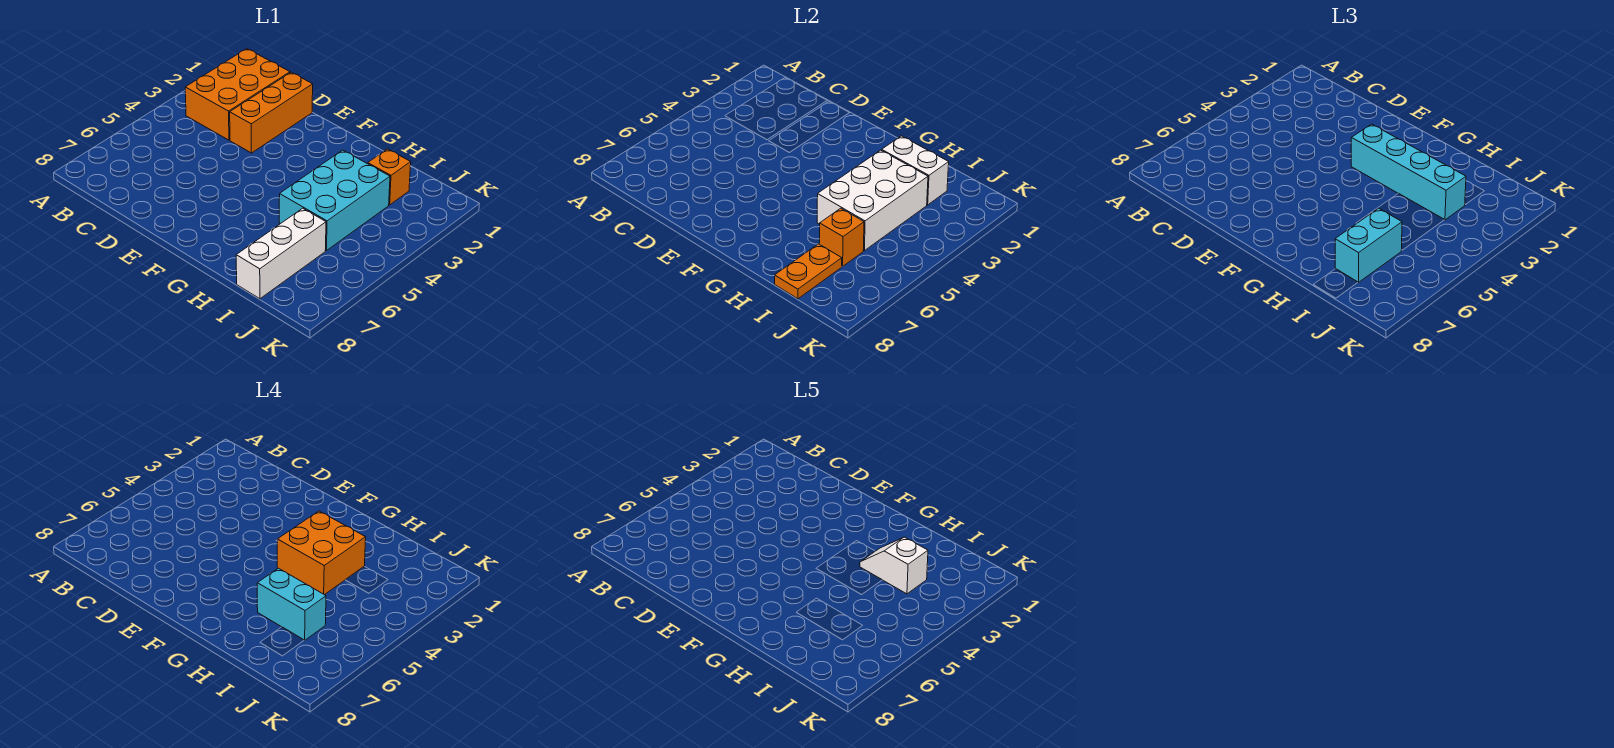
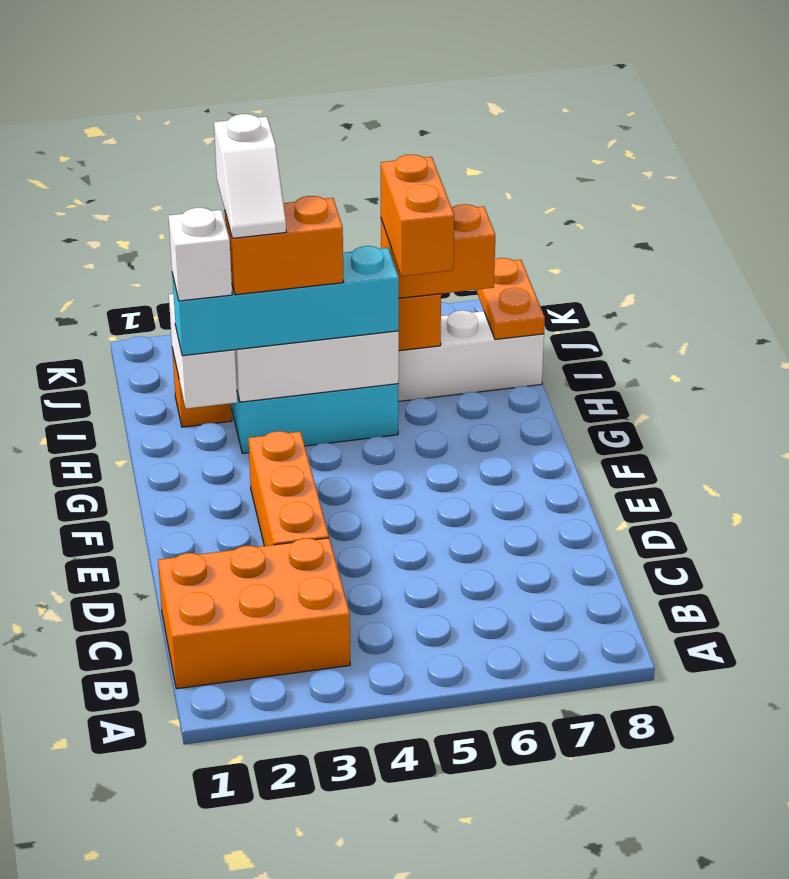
orange brick D1:D3 level 1 -> orange brick D3:F3 level 1
cyan brick F3:I3 level 3 -> cyan brick H2:H5 level 3
orange brick G3:H4 level 4 -> orange brick H3:H4 level 4
none -> white brick H2 level 4
cyan brick H6:I6 level 4 -> orange brick H6:I6 level 4
cyan brick I6:I7 level 3 -> orange brick I6:I7 level 3
orange plate I7:I8 level 2 -> orange plate I8:J8 level 2

